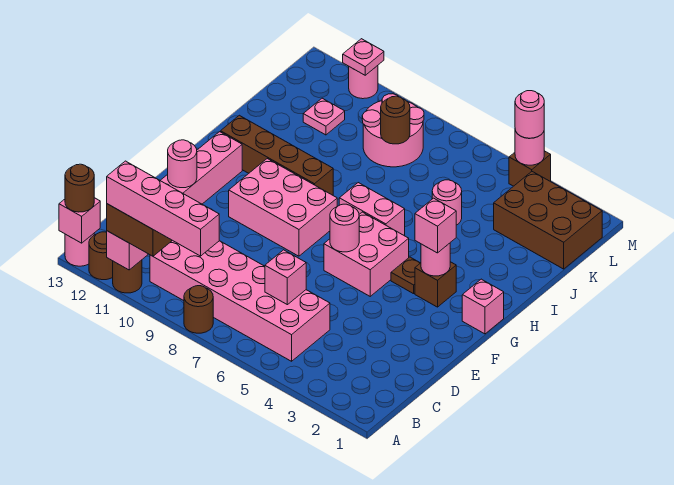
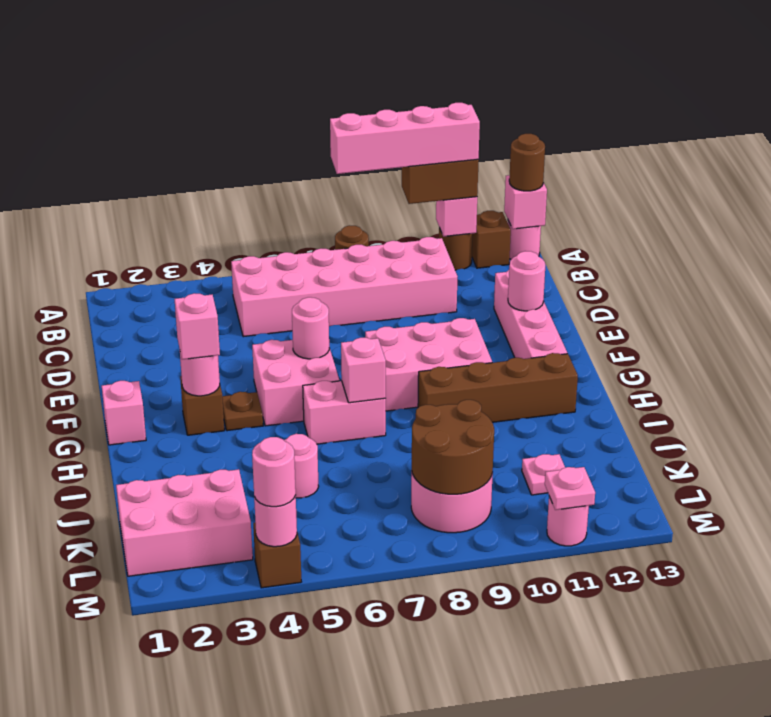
brown round brick A12 level 1 -> brown brick A12 level 1
pink brick C6 level 2 -> pink brick H7 level 2
brown brick K1:L3 level 1 -> pink brick K1:L3 level 1
brown round brick K8 level 2 -> brown round brick K8:L9 level 2

